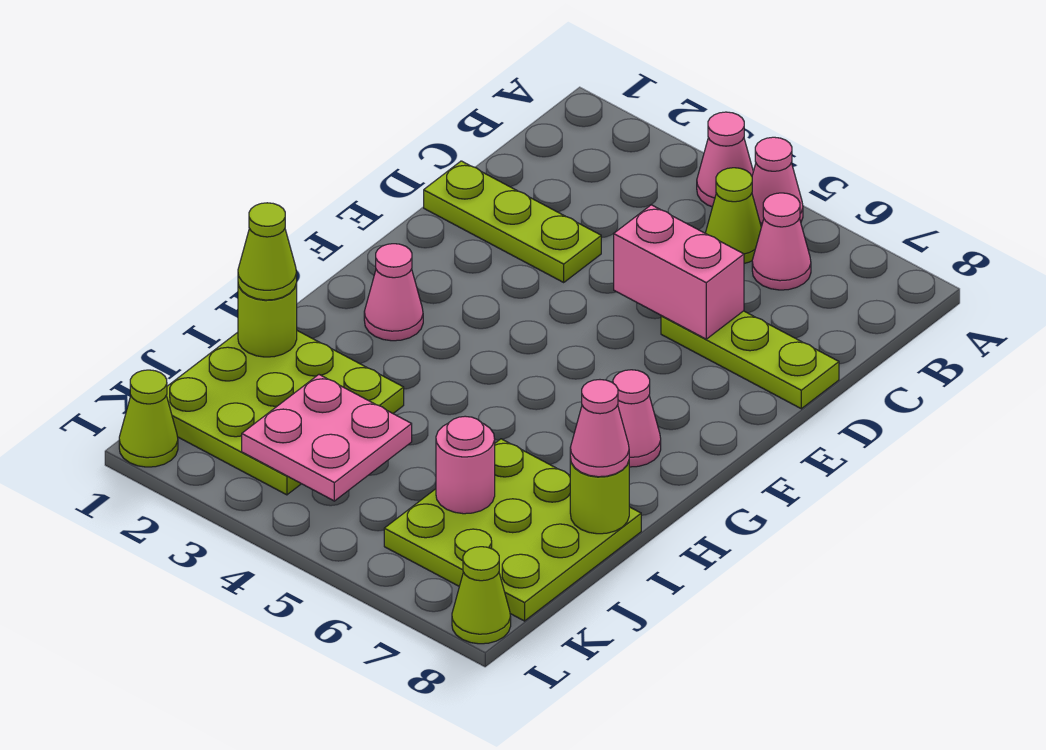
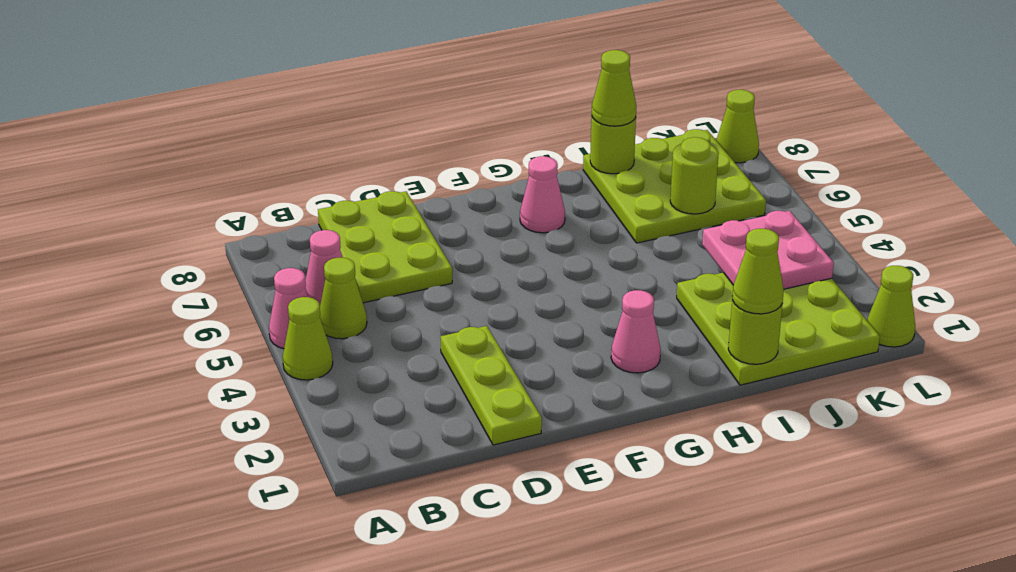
pink cone A4 level 1 -> lime cone A4 level 1
pink brick D5:D6 level 2 -> none
lime plate D6:D8 level 1 -> lime plate C6:D8 level 1
pink cone I8 level 3 -> lime cone I8 level 3
pink round brick J6 level 2 -> lime round brick J6 level 2

